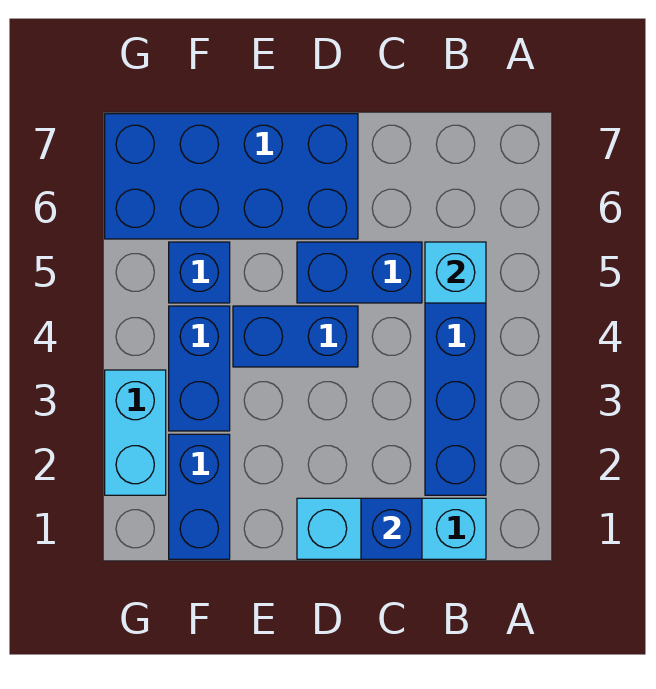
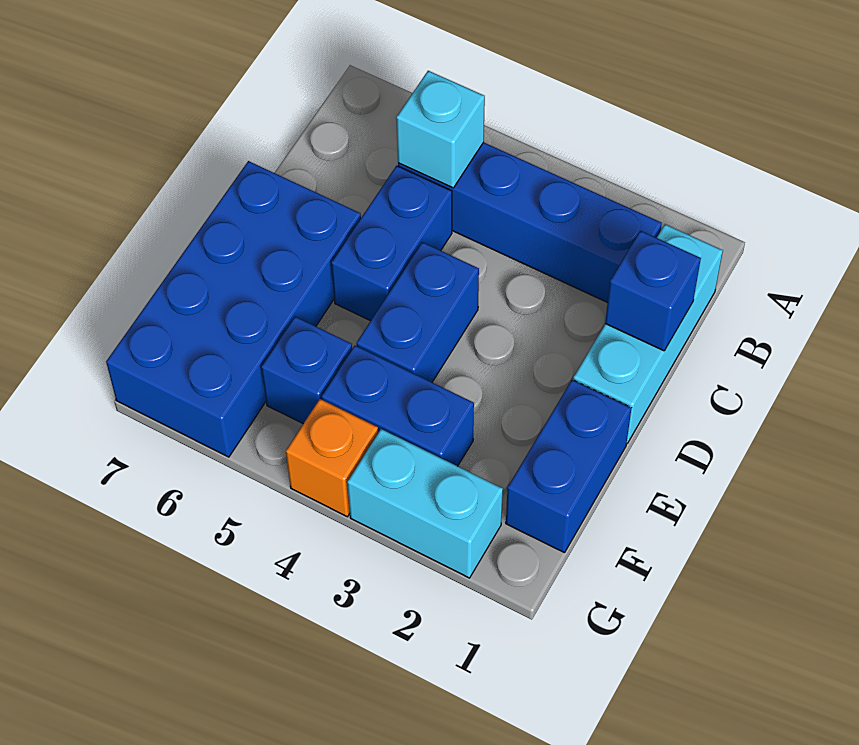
blue brick F1:F2 level 1 -> blue brick E1:F1 level 1
none -> orange brick G4 level 1

